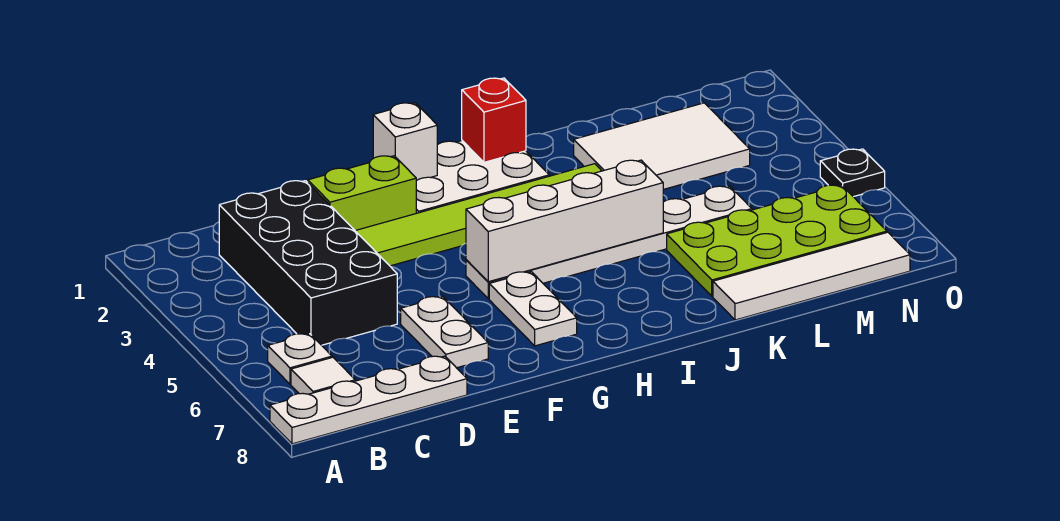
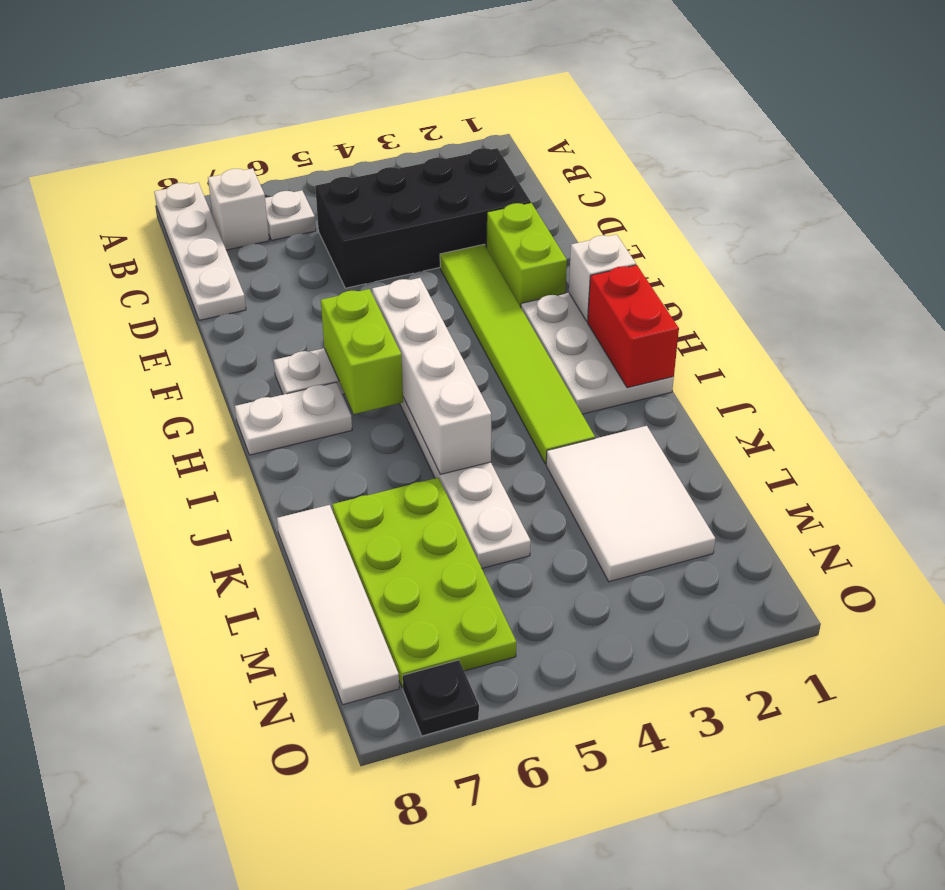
white tile B7 level 1 -> white brick B7 level 1
white plate E6:E7 level 1 -> white plate H7:H8 level 1
none -> lime brick G6:H6 level 2
red brick I1 level 2 -> red brick H1:I1 level 2
black plate O5 level 1 -> black plate O7 level 1

